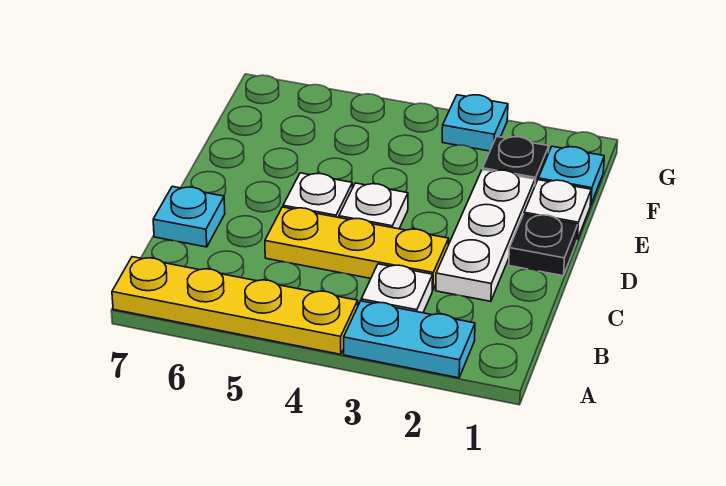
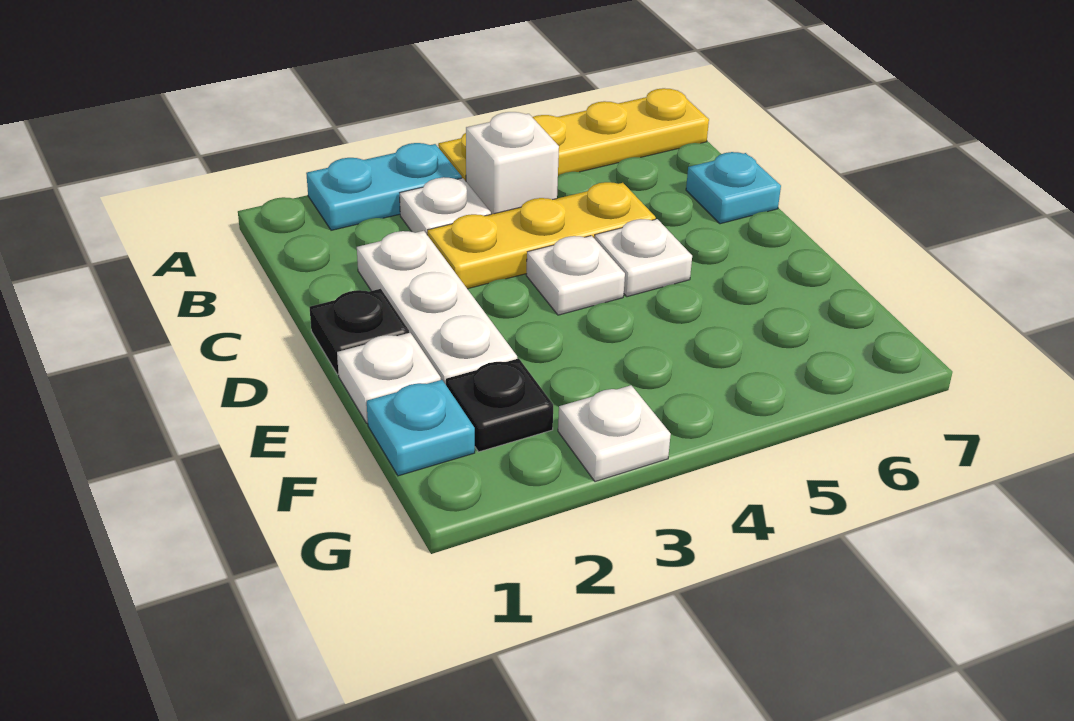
none -> white brick B4 level 1
cyan plate G3 level 1 -> white plate G3 level 1

